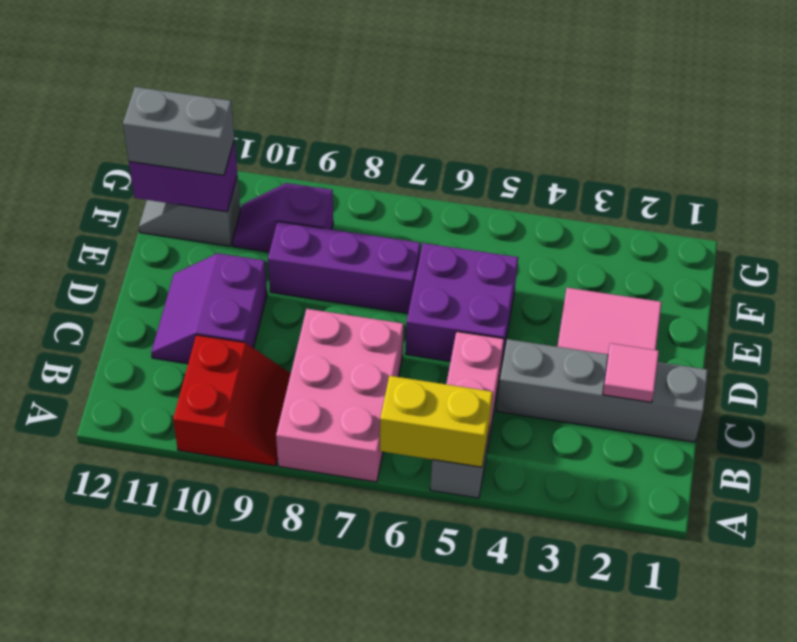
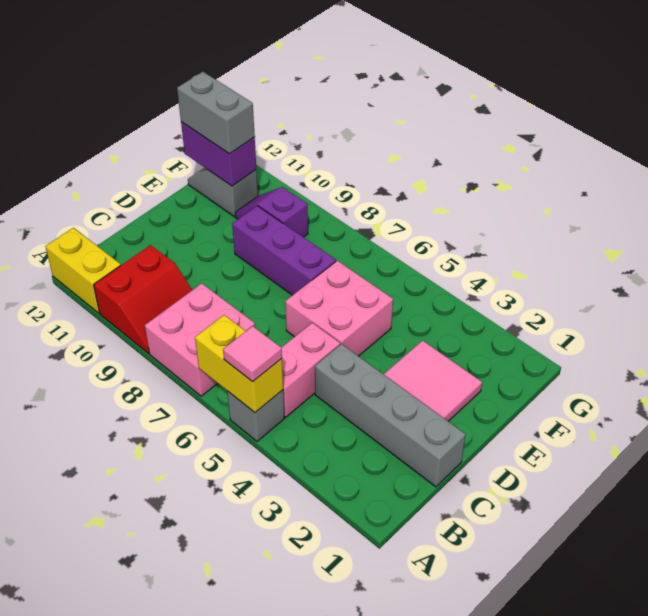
pink brick A7:C8 level 1 -> pink brick A7:B8 level 1
none -> yellow brick A11:A12 level 1
pink tile C2 level 2 -> pink tile A5 level 3
purple slope C10:D11 level 1 top 10 -> none
purple brick D5:E6 level 1 -> pink brick D5:E6 level 1

